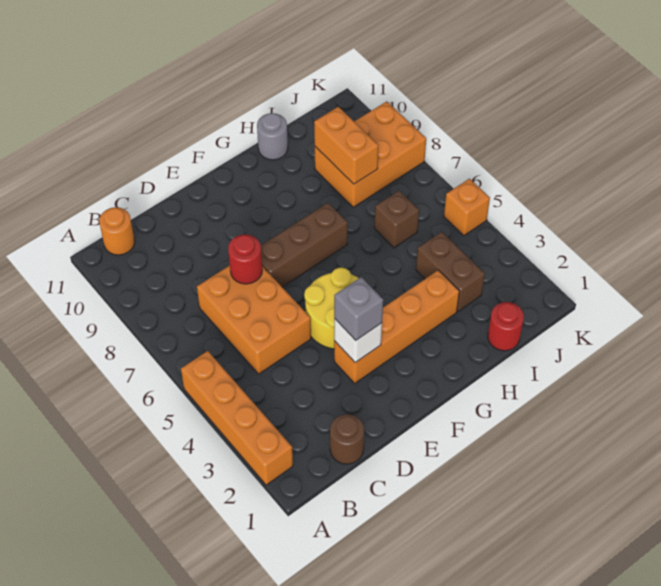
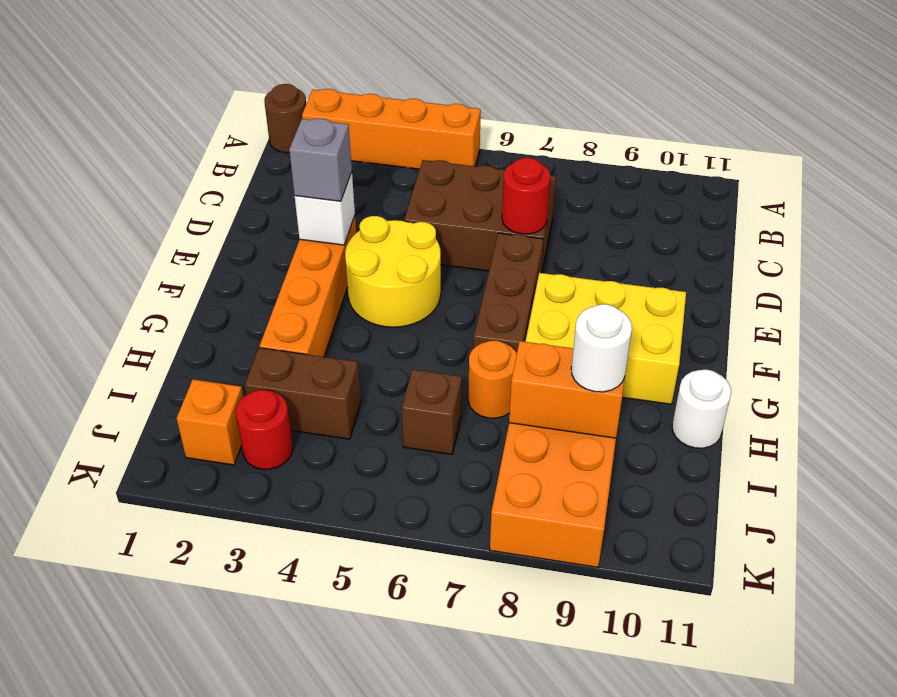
orange round brick B11 level 1 -> orange round brick H7 level 1
brown round brick C1 level 1 -> brown round brick A1 level 1
orange brick C5:D7 level 1 -> brown brick C5:D7 level 1
none -> yellow brick F8:G10 level 1
grey round brick H11 level 1 -> white round brick H11 level 1
red round brick I1 level 1 -> red round brick J3 level 1
none -> white round brick I9 level 3
orange brick K5 level 1 -> orange brick J2 level 1

